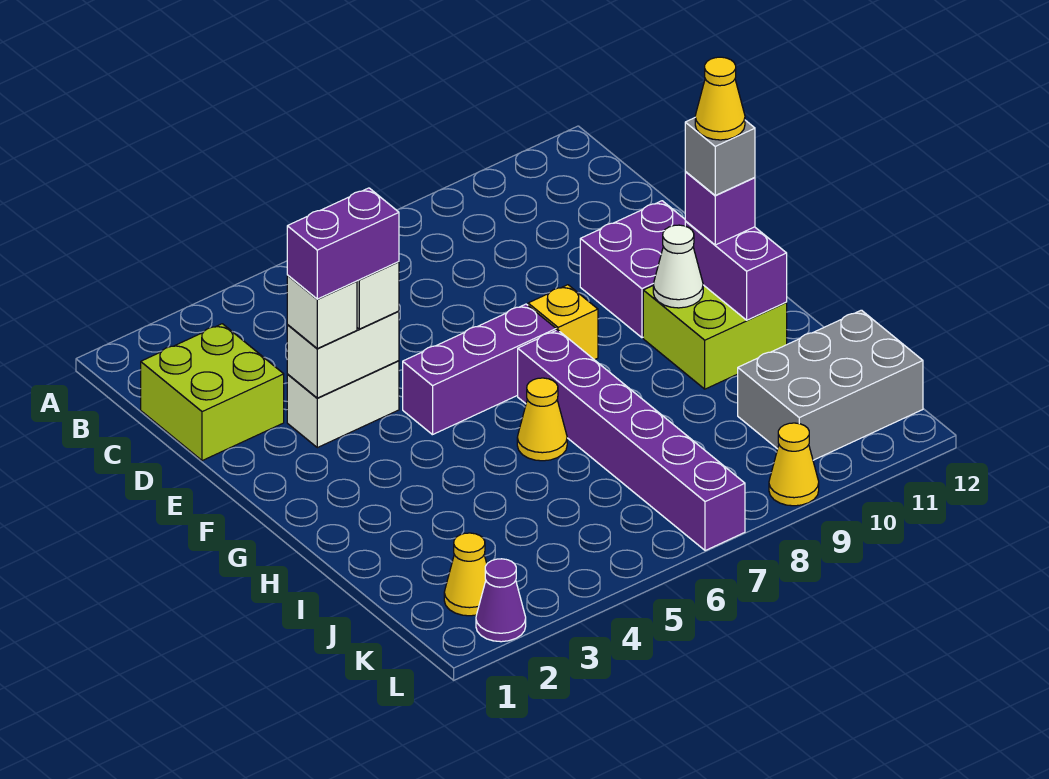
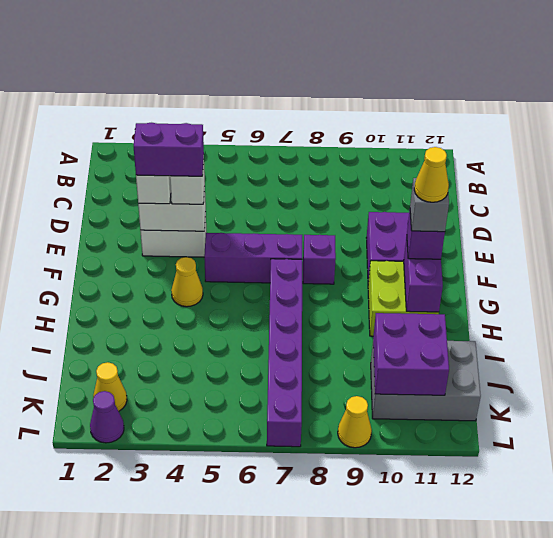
lime brick C1:D2 level 1 -> none
yellow brick F8 level 1 -> purple brick F8 level 1
white cone G10 level 2 -> none
yellow cone H6 level 1 -> yellow cone G4 level 1
none -> purple brick J10:K11 level 2

